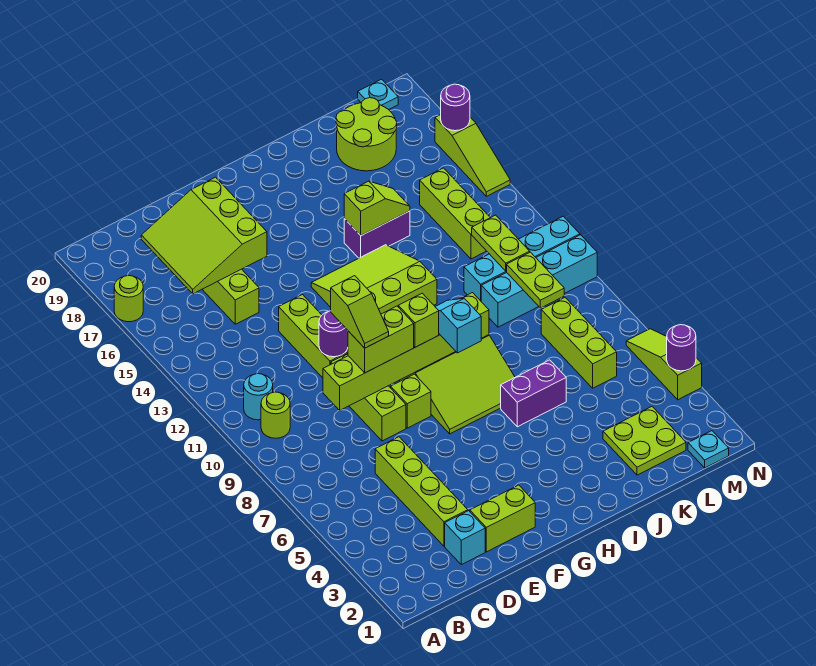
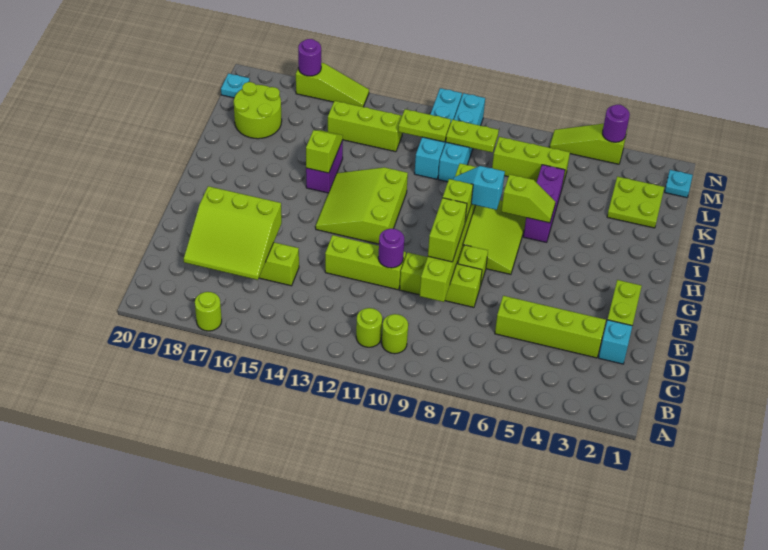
cyan round brick B11 level 1 -> lime round brick B11 level 1
lime slope E9:E10 level 4 top 10 -> lime slope I6:I7 level 2 top 7
purple brick I6:J6 level 1 -> purple brick I6:K6 level 1

